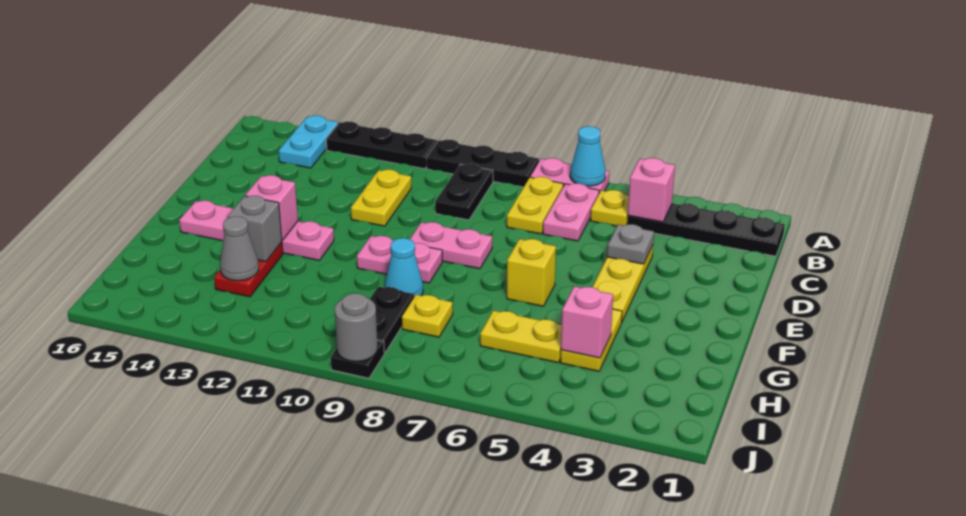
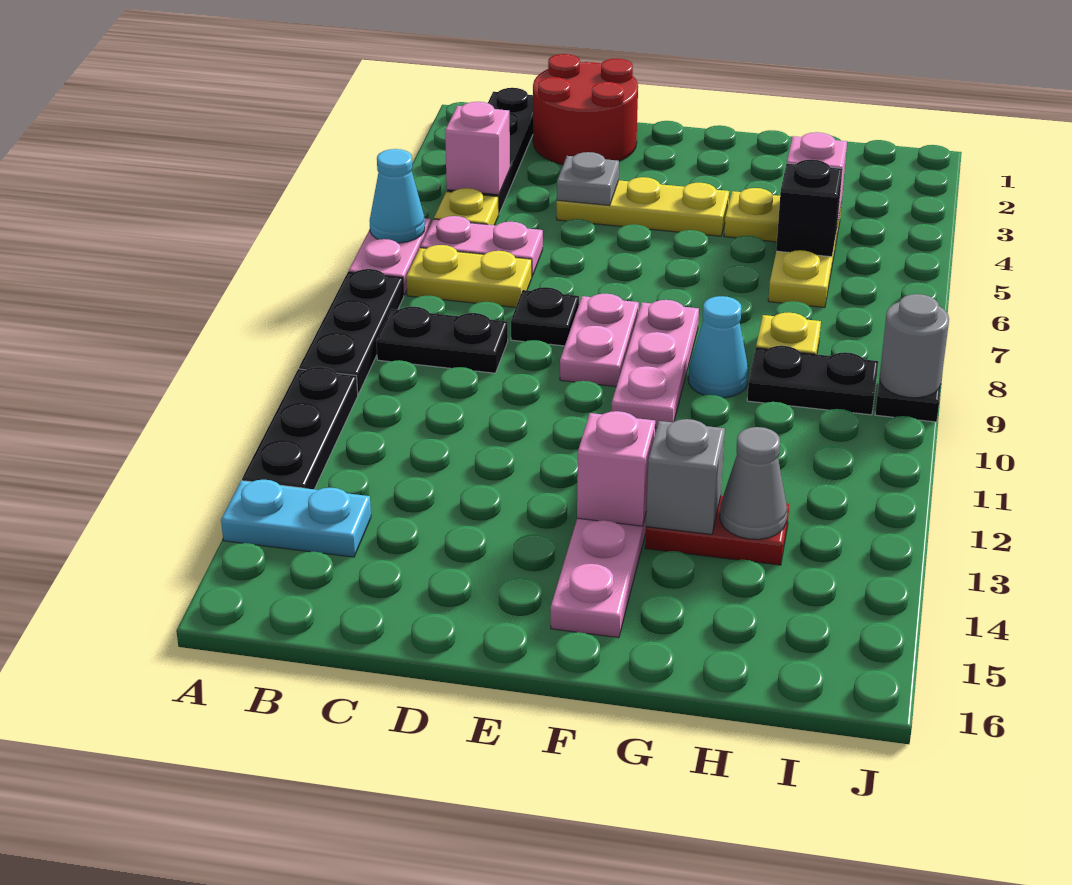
none -> red round brick C1:D2 level 1
yellow plate C11:D11 level 1 -> none
none -> black plate D8 level 1
yellow brick F6 level 1 -> none
pink plate F9:F10 level 1 -> pink plate F8:F10 level 1
none -> black brick H5 level 2

